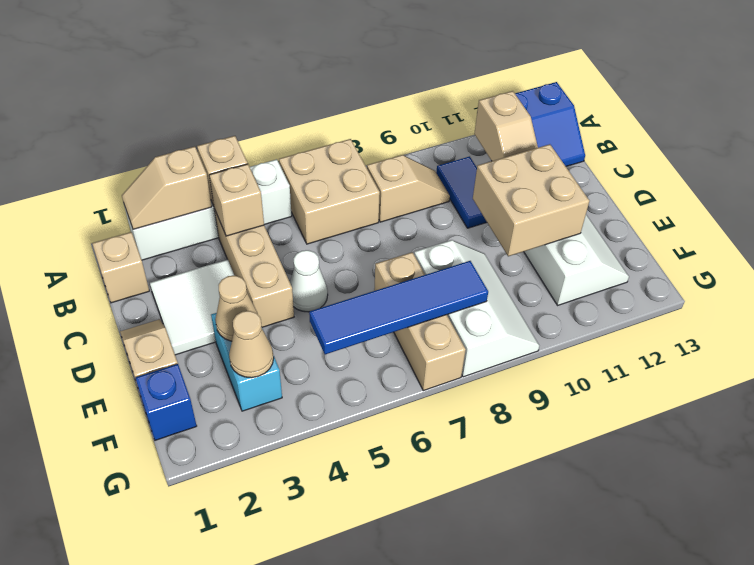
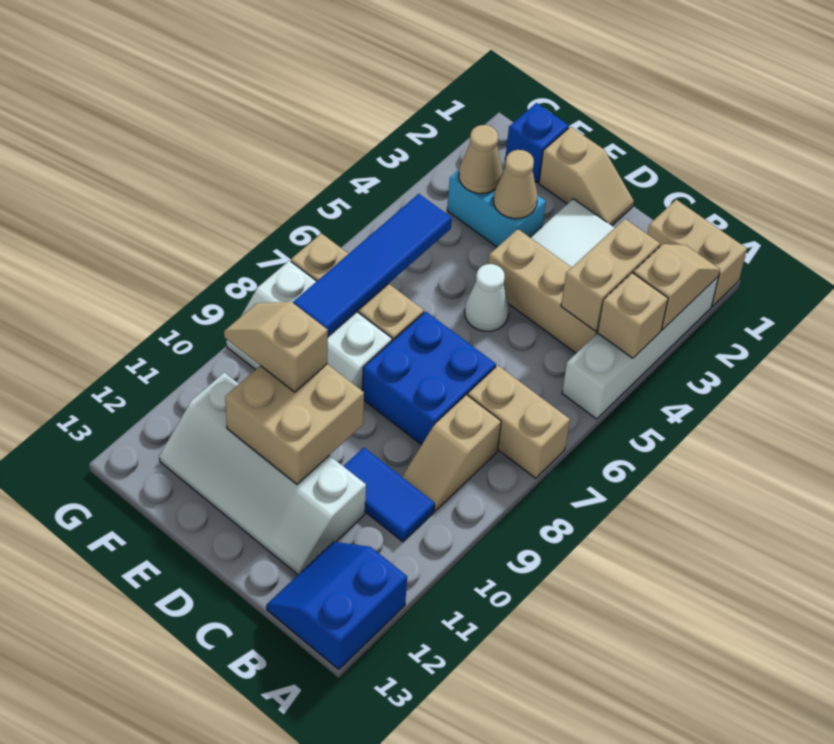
tan brick A6:B7 level 1 -> tan brick A7:B7 level 1
tan brick B1 level 1 -> tan brick A1:B1 level 1
tan brick B4 level 2 -> tan brick B3:B4 level 2
tan slope B11:C11 level 2 top B -> tan slope E10:F10 level 3 top E
none -> blue brick C7:D8 level 1

